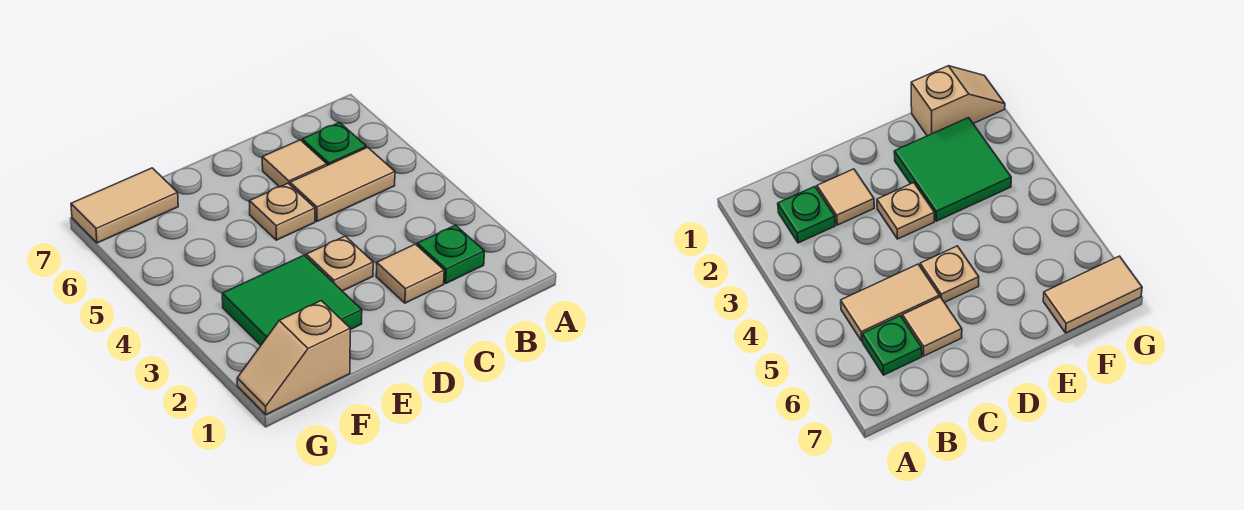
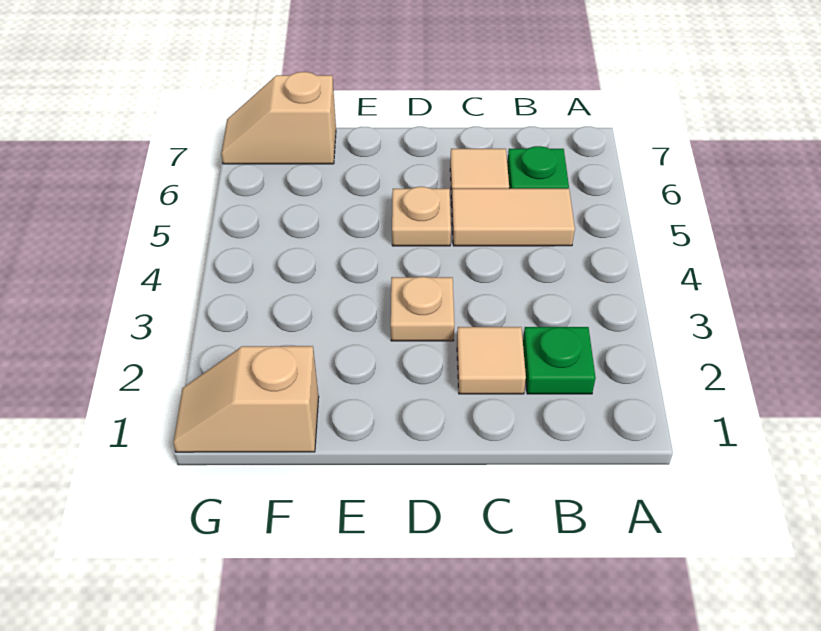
green tile E2:F3 level 1 -> none
tan tile F7:G7 level 1 -> tan slope F7:G7 level 1 top F

